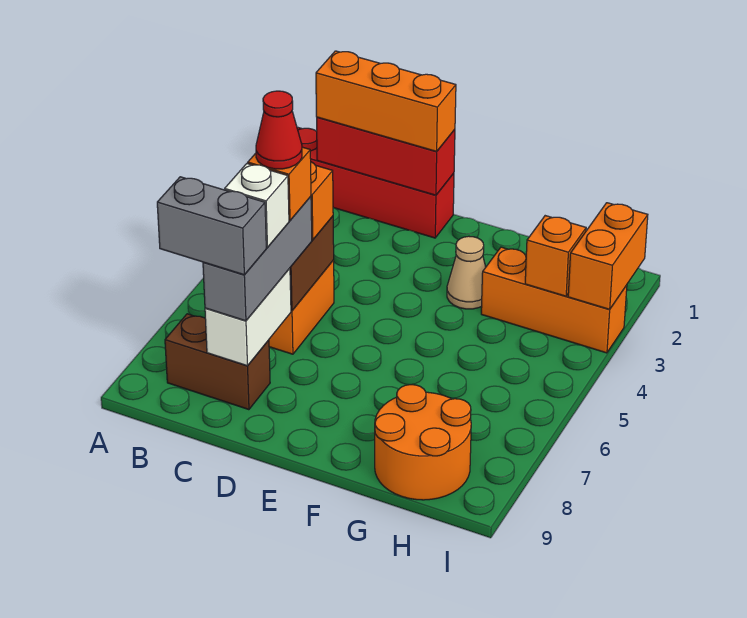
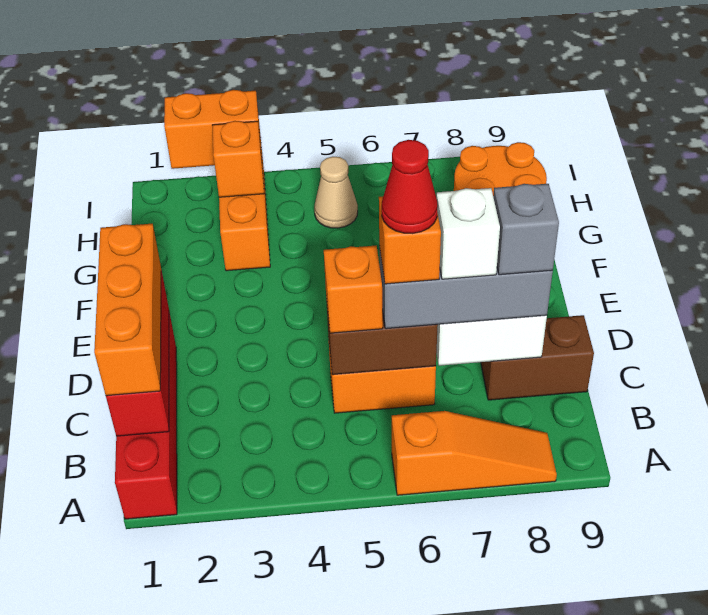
none -> orange slope A6:A8 level 1 top 6
brown brick B8:C8 level 1 -> brown brick C8:C9 level 1
grey brick B8:C8 level 4 -> grey brick C8 level 4
tan cone F3 level 1 -> tan cone H5 level 1

